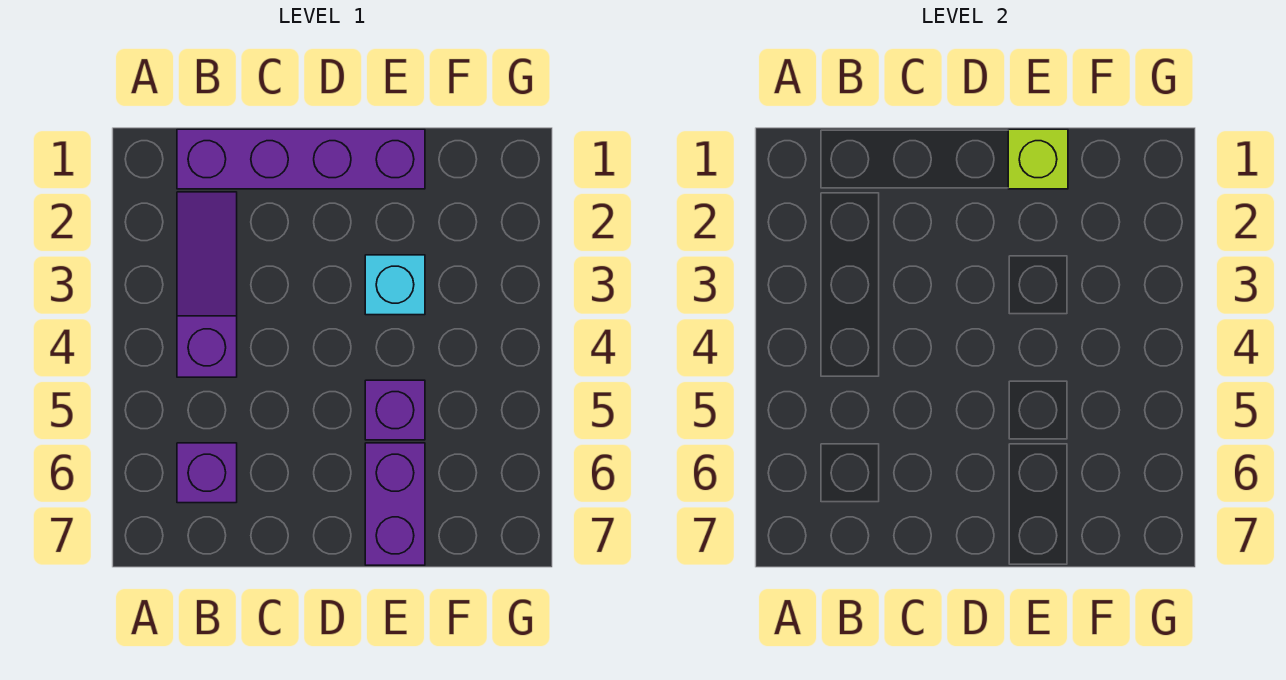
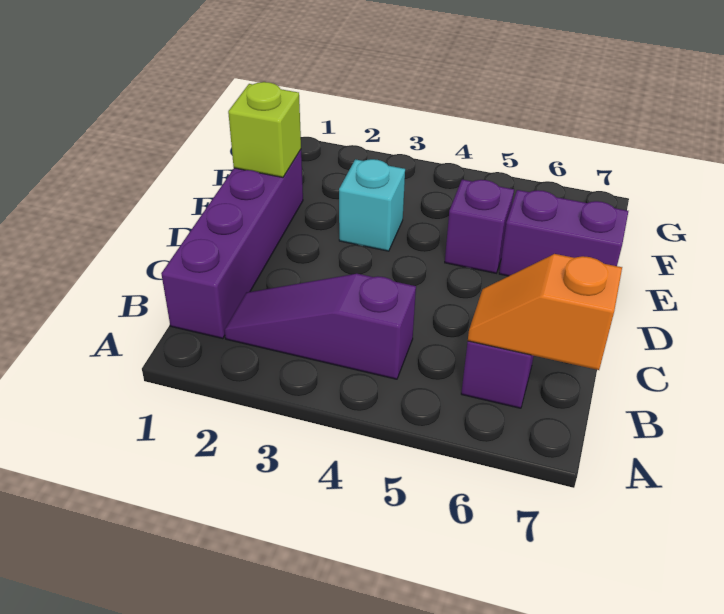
none -> orange slope B6:B7 level 2 top 7

